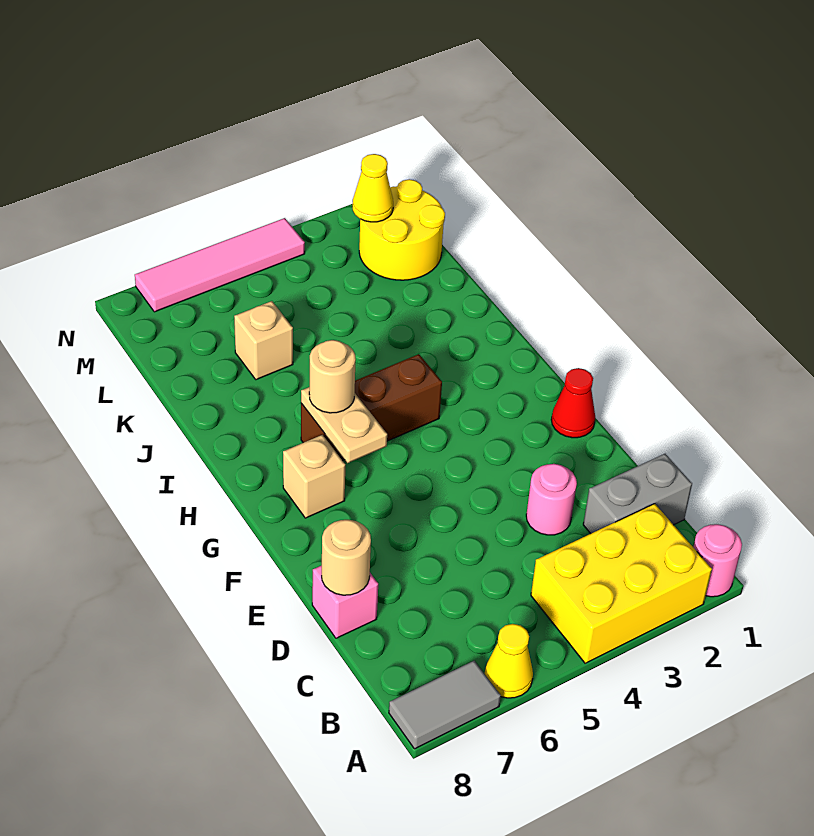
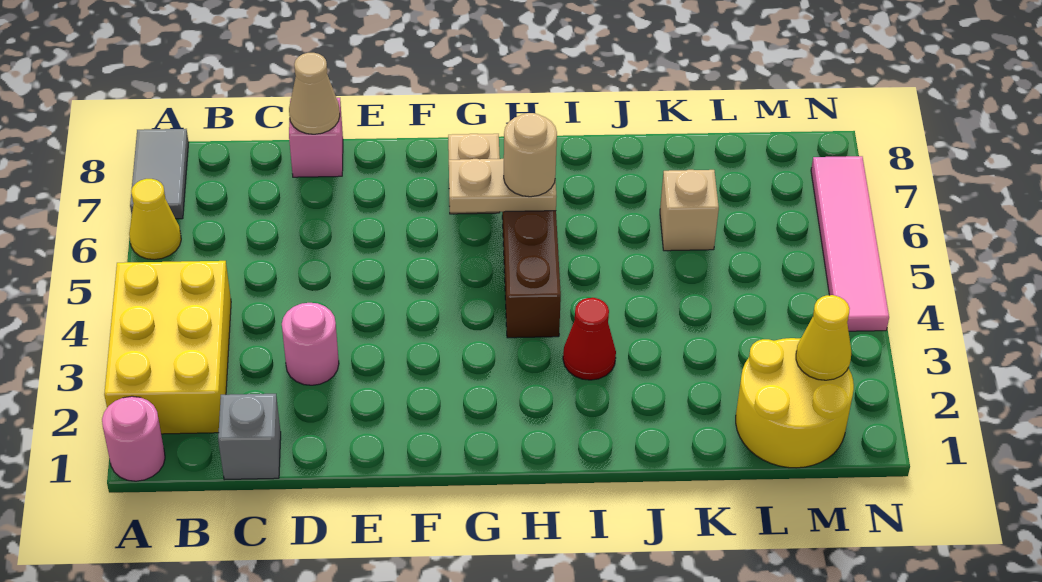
grey brick C1:C2 level 1 -> grey brick C1 level 1
tan round brick D8 level 2 -> tan cone D8 level 2
red cone F1 level 1 -> red cone I3 level 1

